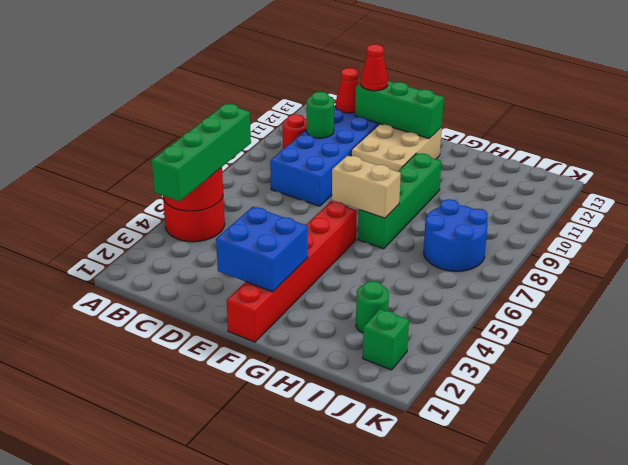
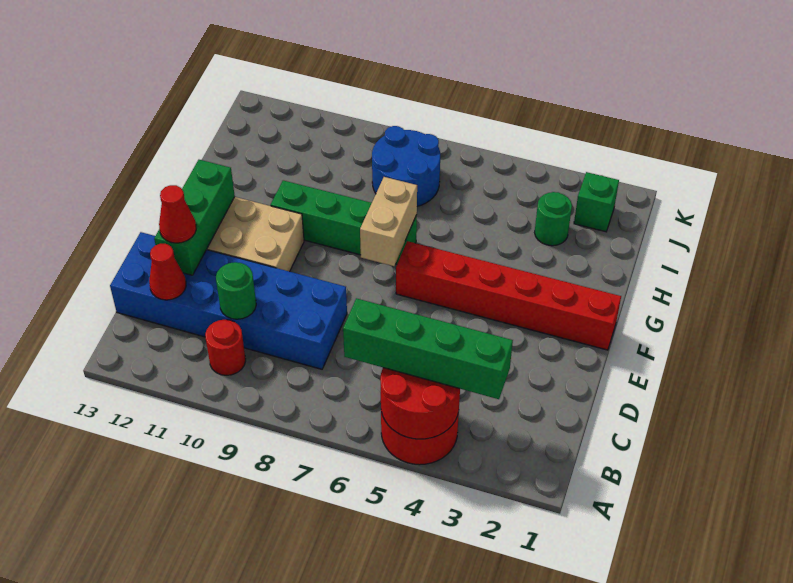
blue brick E2:F3 level 2 -> none

